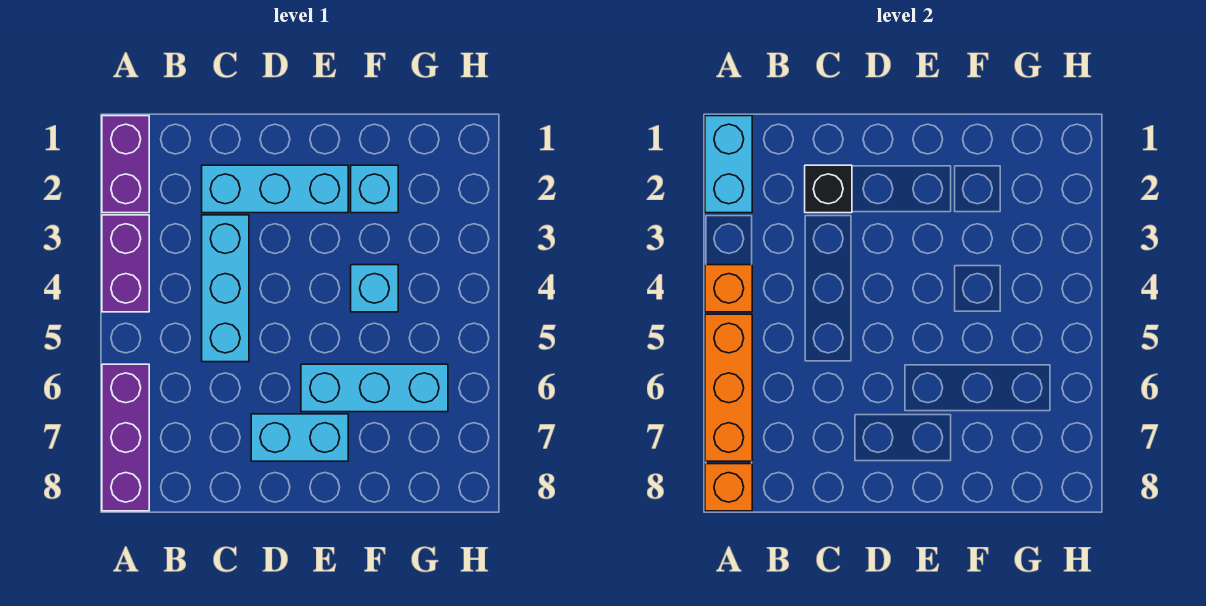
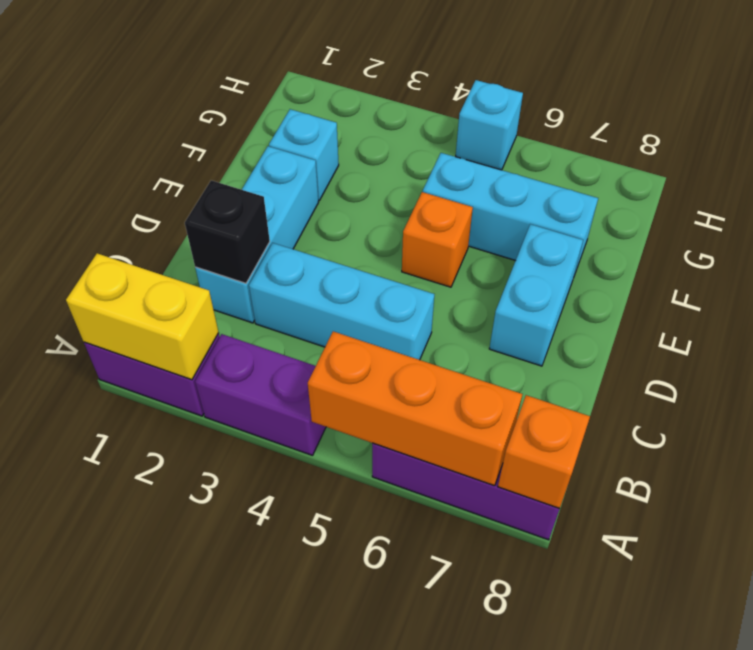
cyan brick A1:A2 level 2 -> yellow brick A1:A2 level 2
orange brick A4 level 2 -> orange brick E5 level 1
cyan brick E6:G6 level 1 -> cyan brick F5:F7 level 1
cyan brick F4 level 1 -> cyan brick H5 level 1

